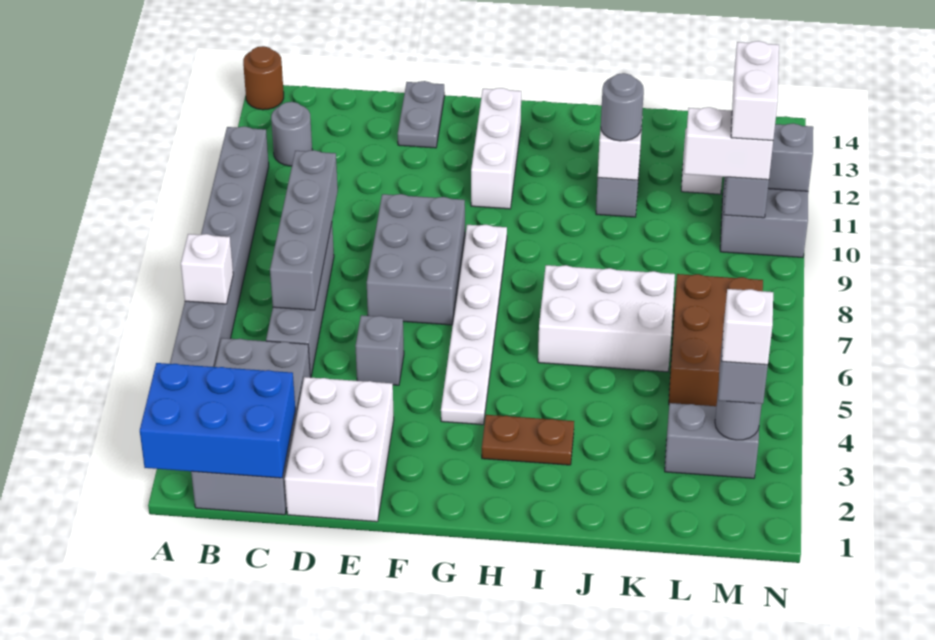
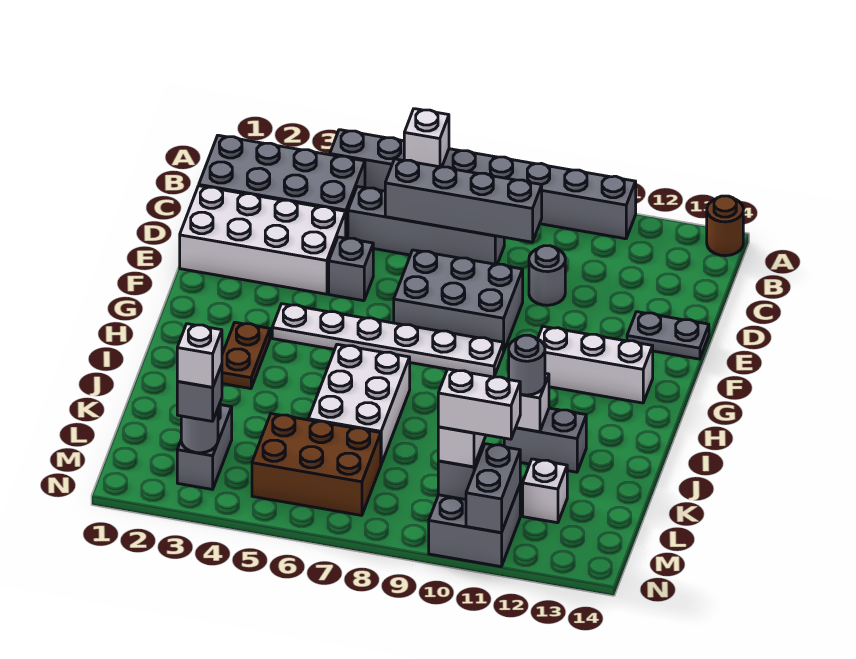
blue brick A1:C2 level 2 -> none
grey round brick B12 level 1 -> grey round brick D10 level 1
white brick D1:E3 level 1 -> white brick D1:E4 level 1

